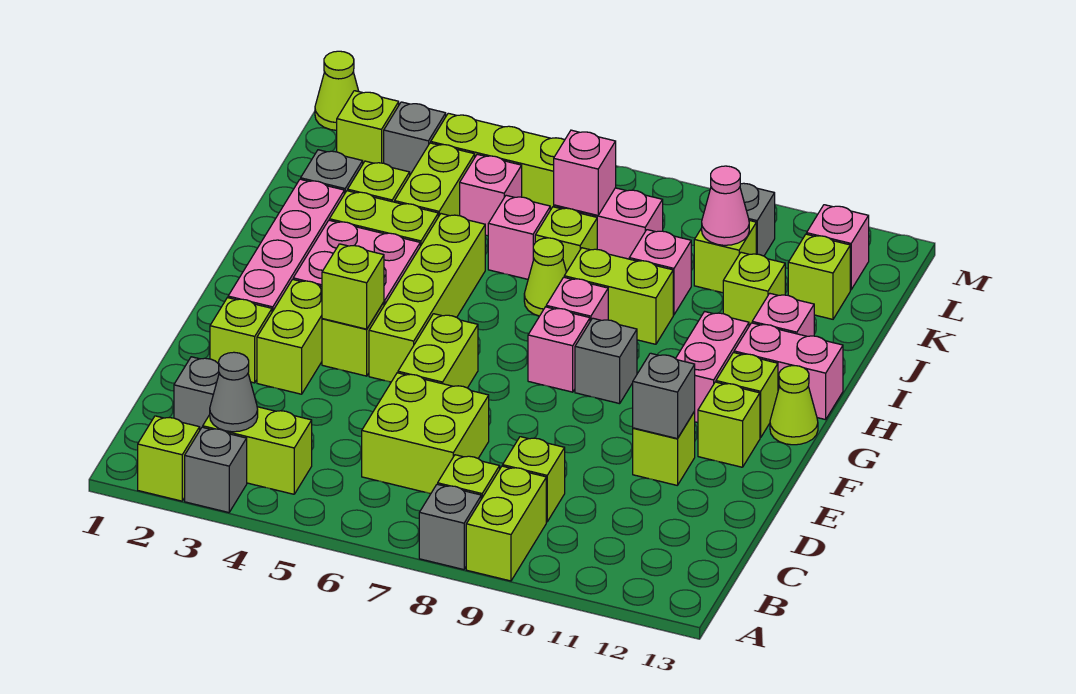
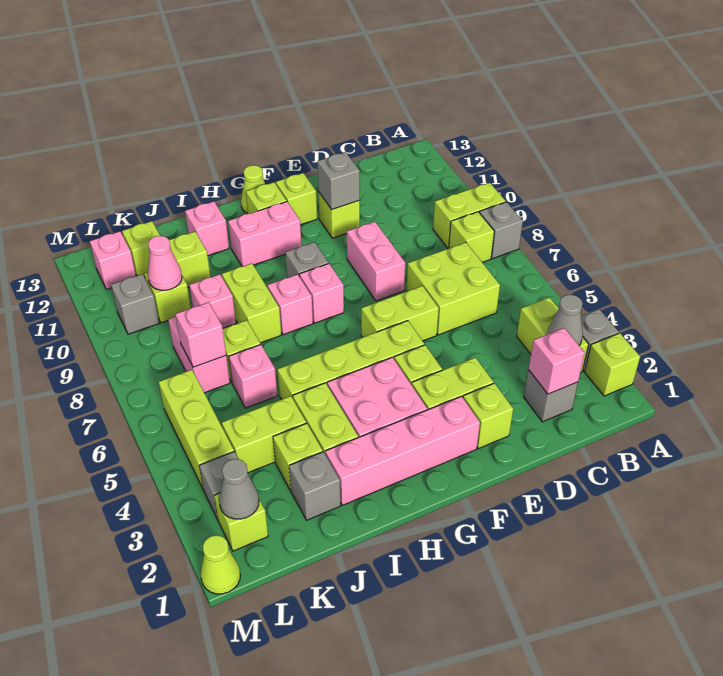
lime brick C9 level 1 -> none
lime brick F4 level 2 -> none
pink brick H12:H13 level 1 -> pink brick E8:E9 level 1
lime cone I7 level 1 -> none
pink brick K5 level 1 -> pink brick C2 level 2
none -> grey cone L2 level 2

